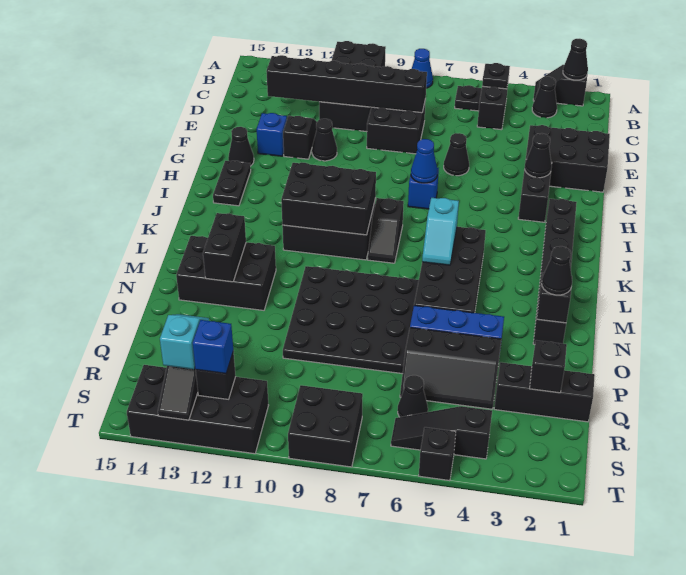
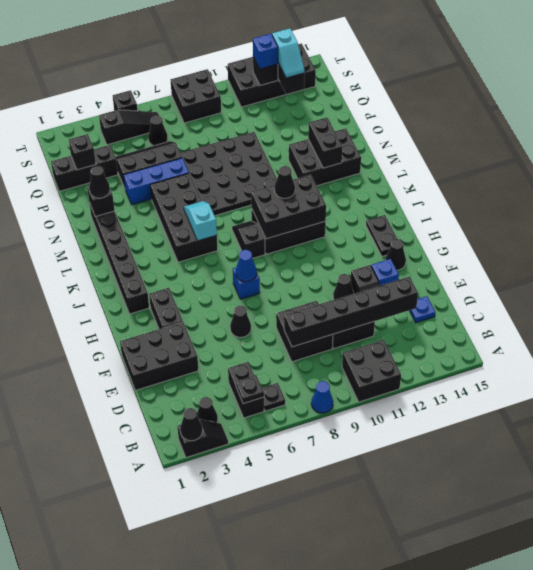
none -> blue plate D14 level 1
black cone G3 level 2 -> black cone K10 level 3

